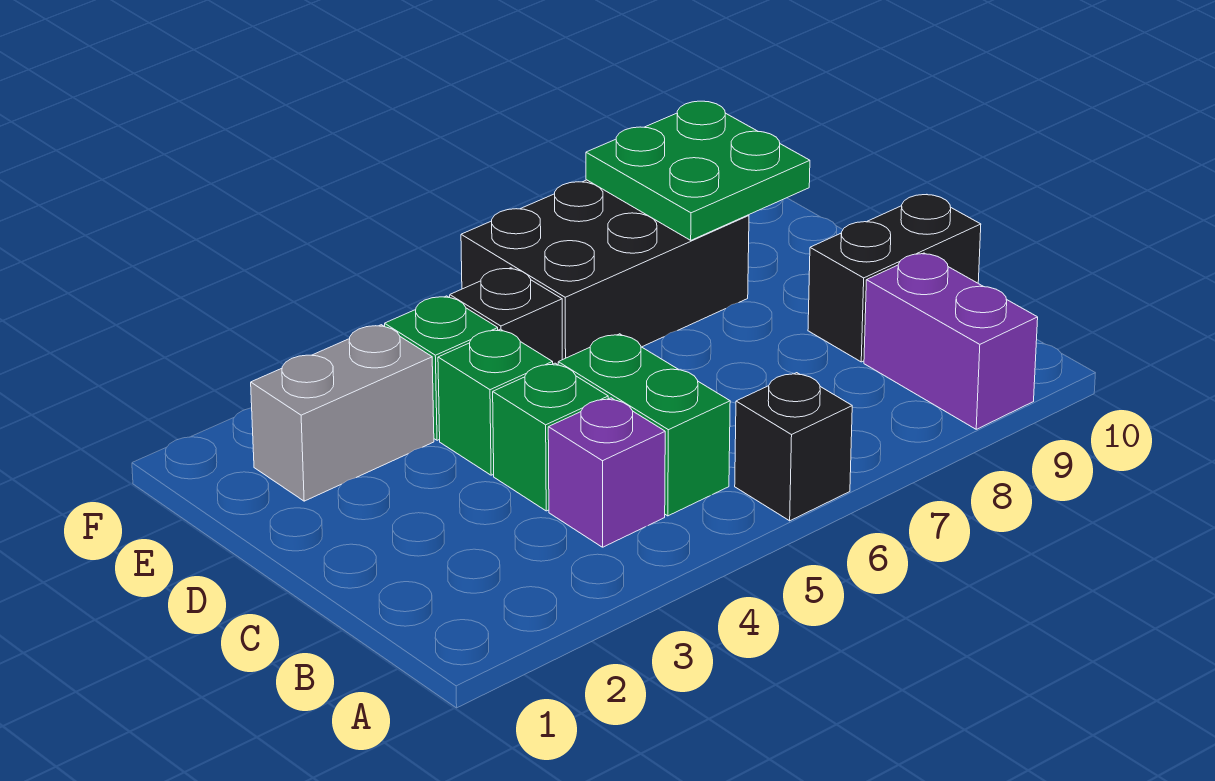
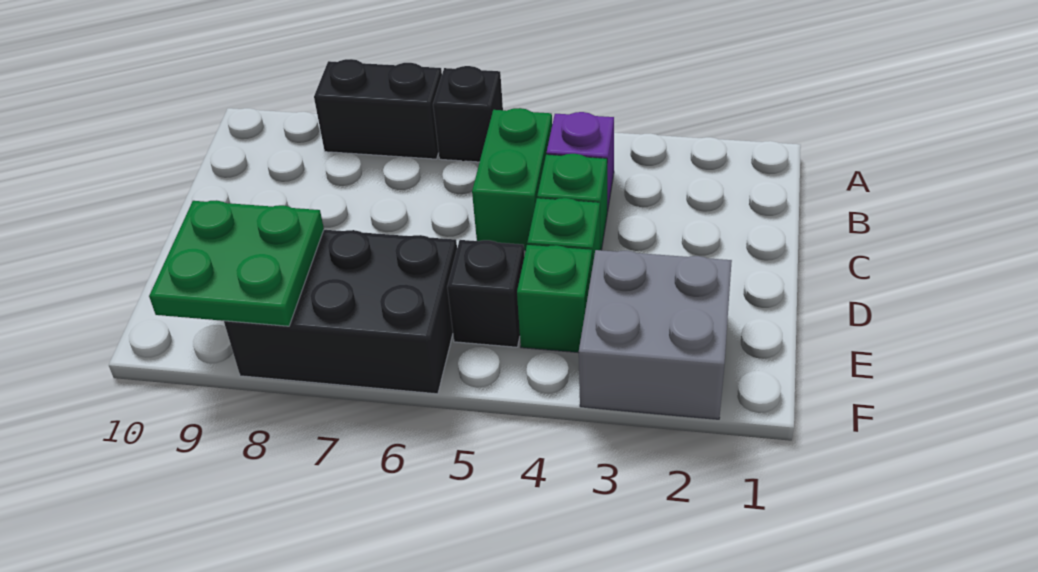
purple brick A9:B9 level 1 -> none
black brick C9:C10 level 1 -> black brick A7:A8 level 1
grey brick E2:E3 level 1 -> grey brick E2:F3 level 1

